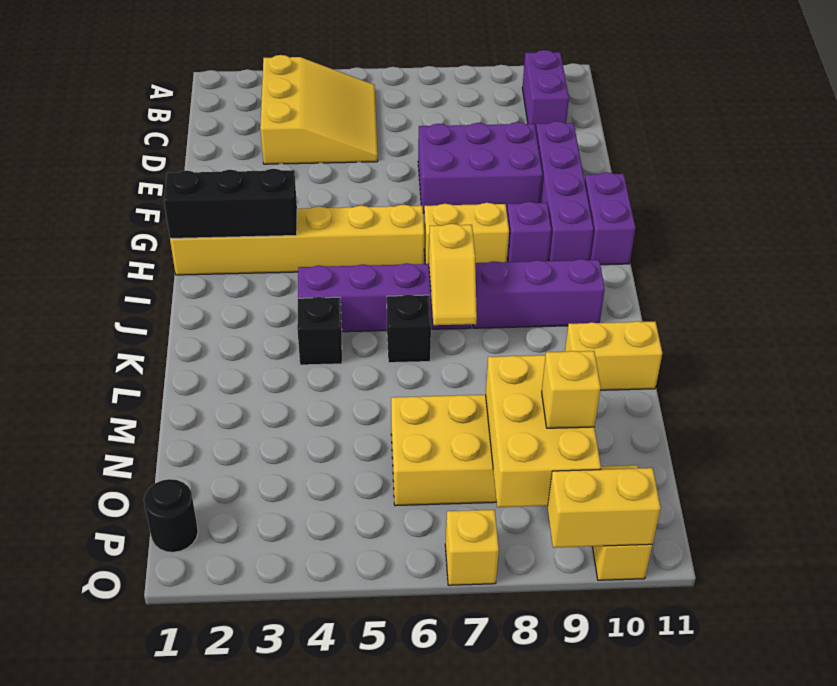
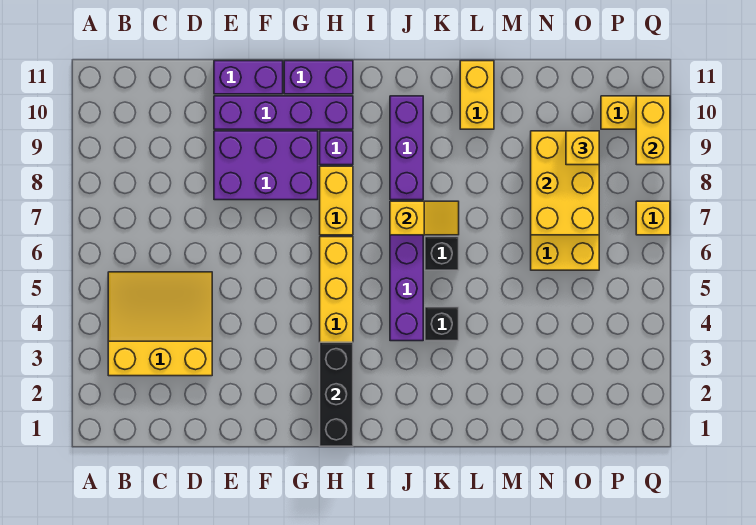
purple brick B10:C10 level 1 -> purple brick E11:F11 level 1
purple brick E7:F9 level 1 -> purple brick E8:G9 level 1
yellow brick N8:P9 level 2 -> yellow brick N7:O9 level 2
black round brick P1 level 1 -> none

